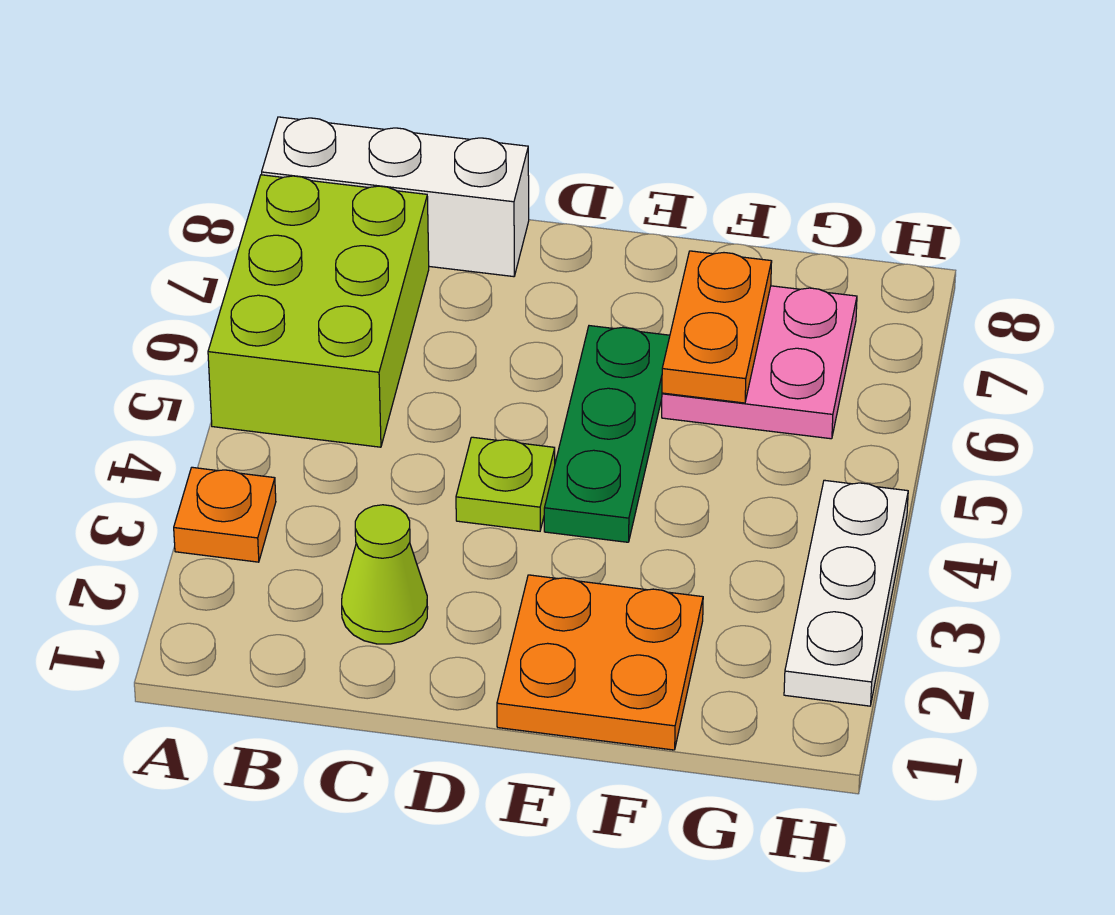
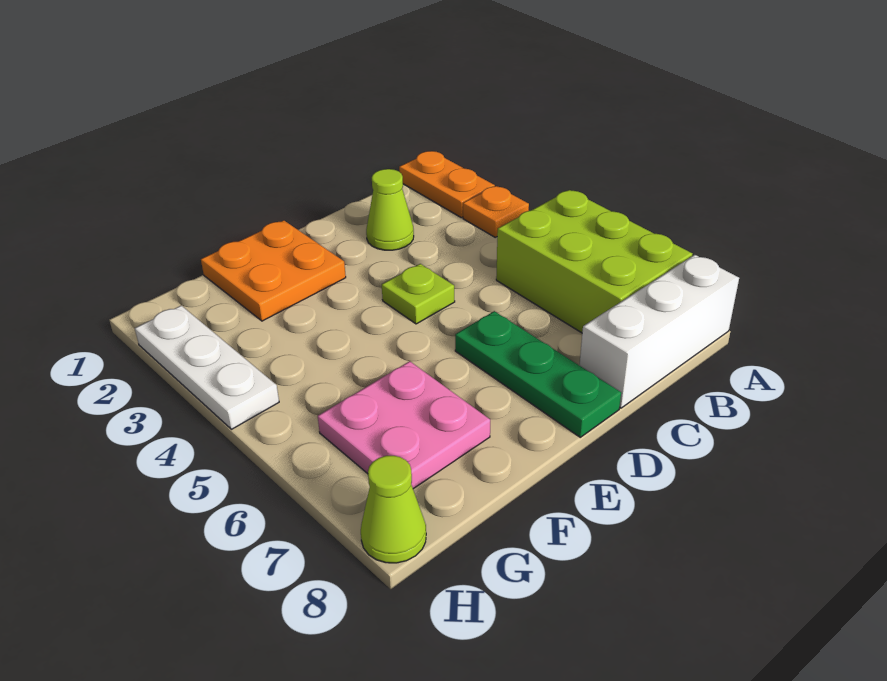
green plate E4:E6 level 1 -> green plate D6:D8 level 1
orange plate F6:F7 level 2 -> orange plate A1:A2 level 1
none -> lime cone H8 level 1

